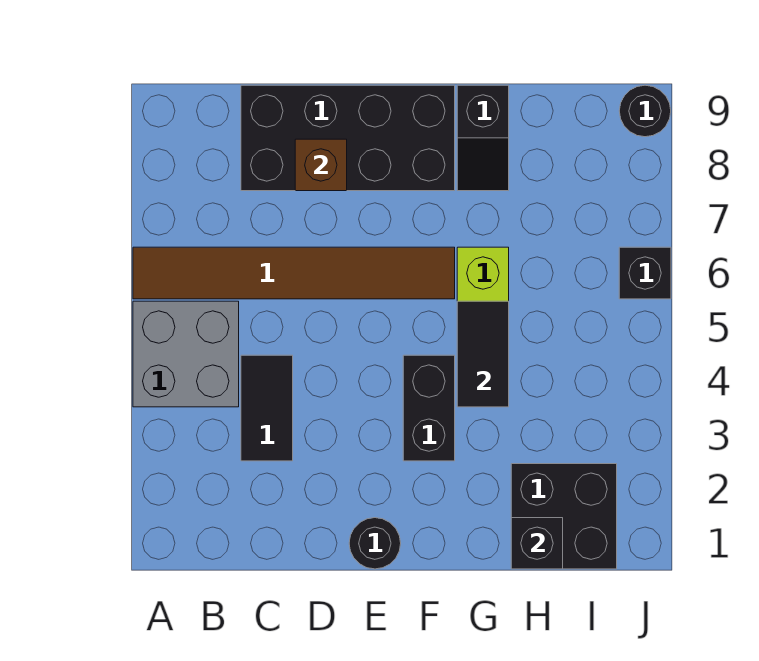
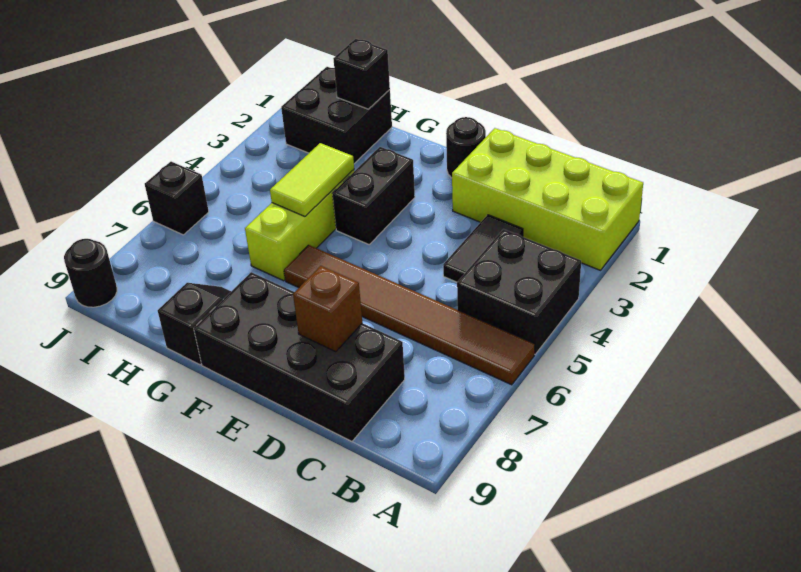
none -> lime brick A1:D2 level 1
grey brick A4:B5 level 1 -> black brick A4:B5 level 1
black tile G4:G5 level 2 -> lime tile G4:G5 level 2

